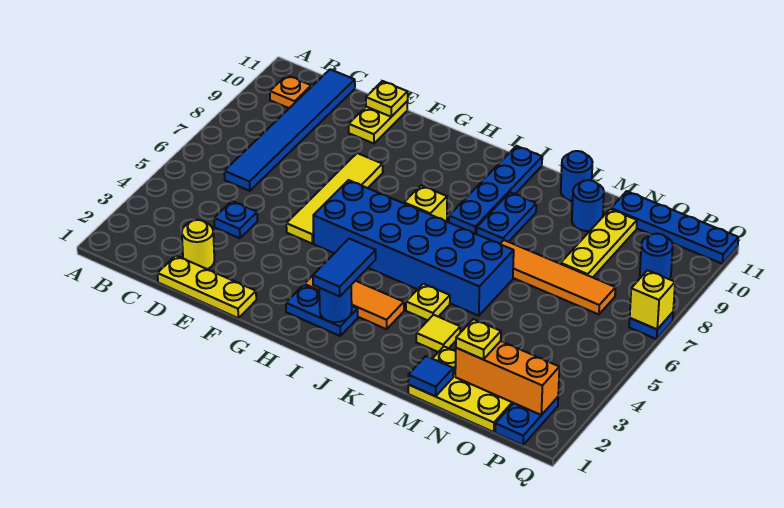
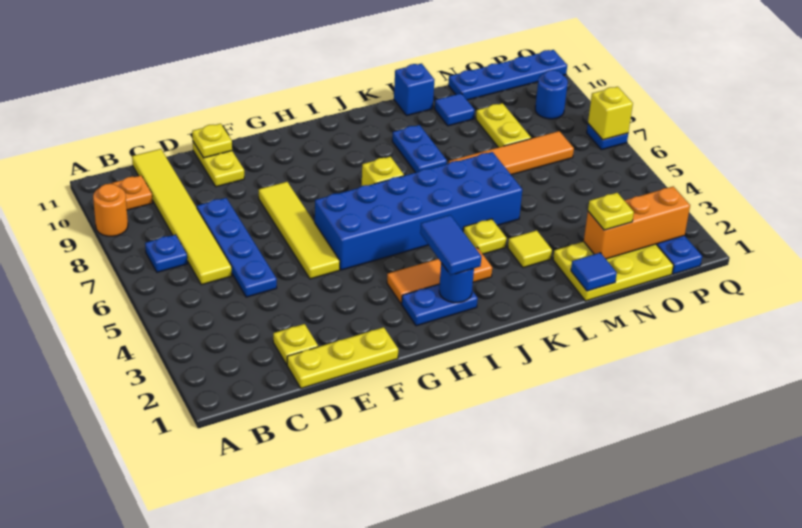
none -> orange round brick A9 level 1
blue tile C6:C11 level 1 -> yellow tile C6:C11 level 1
yellow round brick D2 level 1 -> yellow plate D2 level 1
blue plate D4 level 1 -> blue plate B7 level 1
blue plate J8:J11 level 1 -> blue plate D5:D8 level 1
blue round brick L11 level 1 -> blue brick L11 level 1
blue round brick M10 level 1 -> blue tile M10 level 1
yellow plate N8:N10 level 1 -> yellow plate N8:N9 level 1

